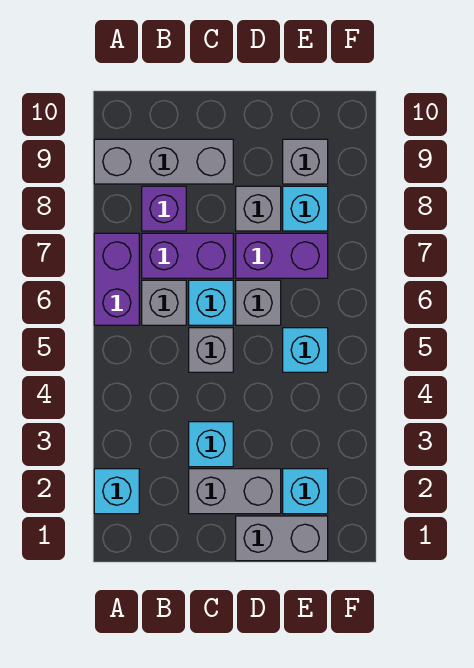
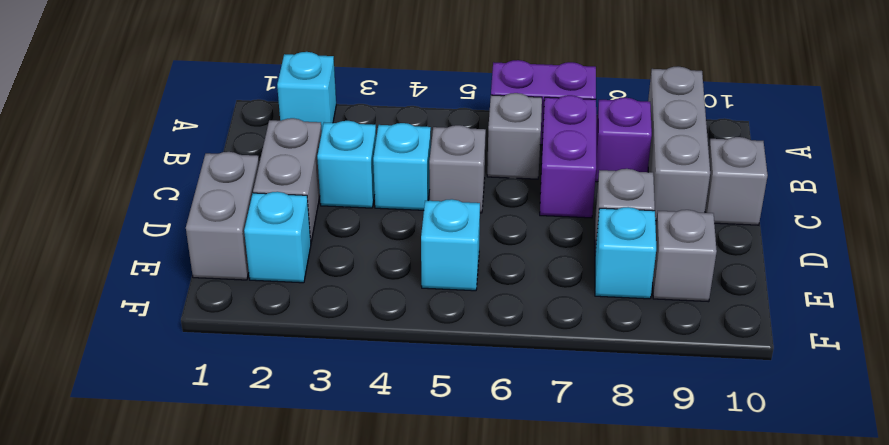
cyan brick C6 level 1 -> cyan brick C4 level 1
grey brick D6 level 1 -> grey brick C10 level 1
purple brick D7:E7 level 1 -> none

